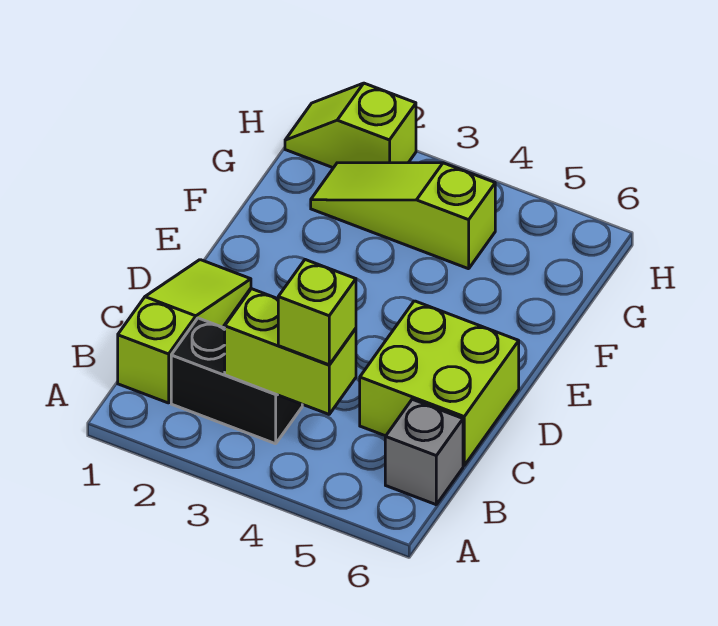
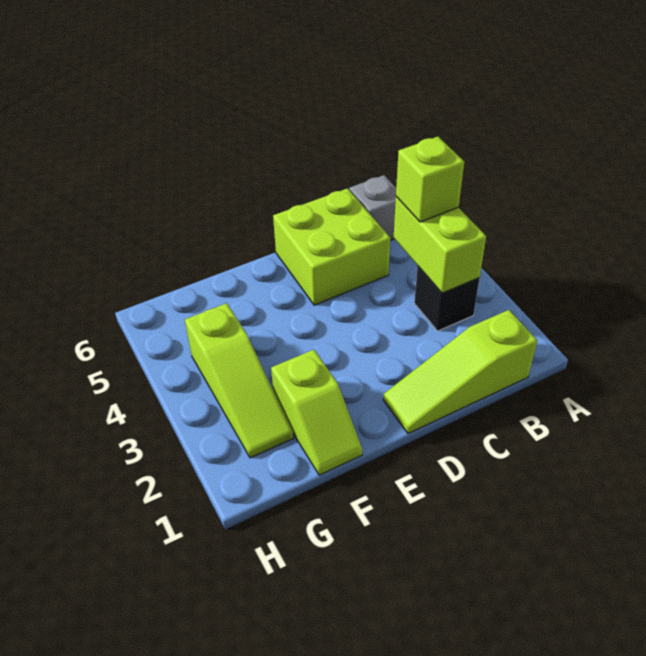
black brick B2:B3 level 1 -> black brick B3 level 1
lime slope H1:H2 level 1 top 2 -> lime slope F1:F2 level 1 top 2

